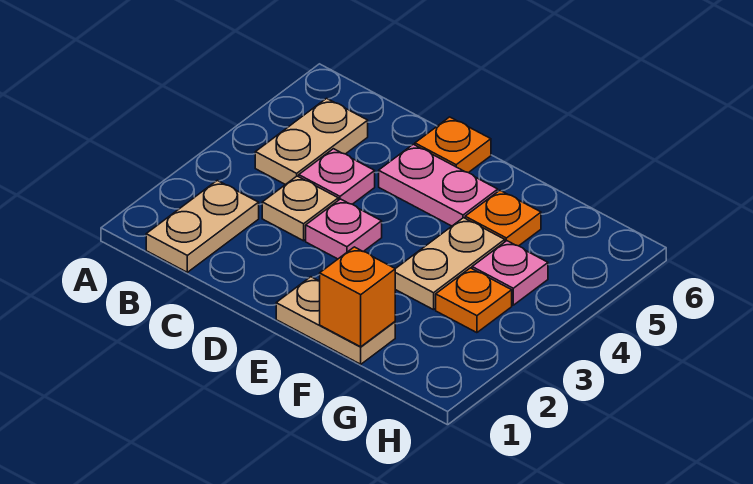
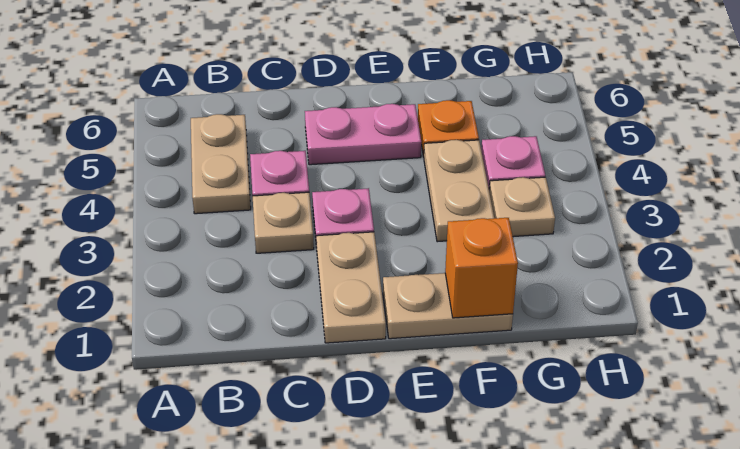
tan plate B1:B2 level 1 -> tan plate D1:D2 level 1
orange plate D6 level 1 -> none
orange plate G3 level 1 -> tan plate G3 level 1

